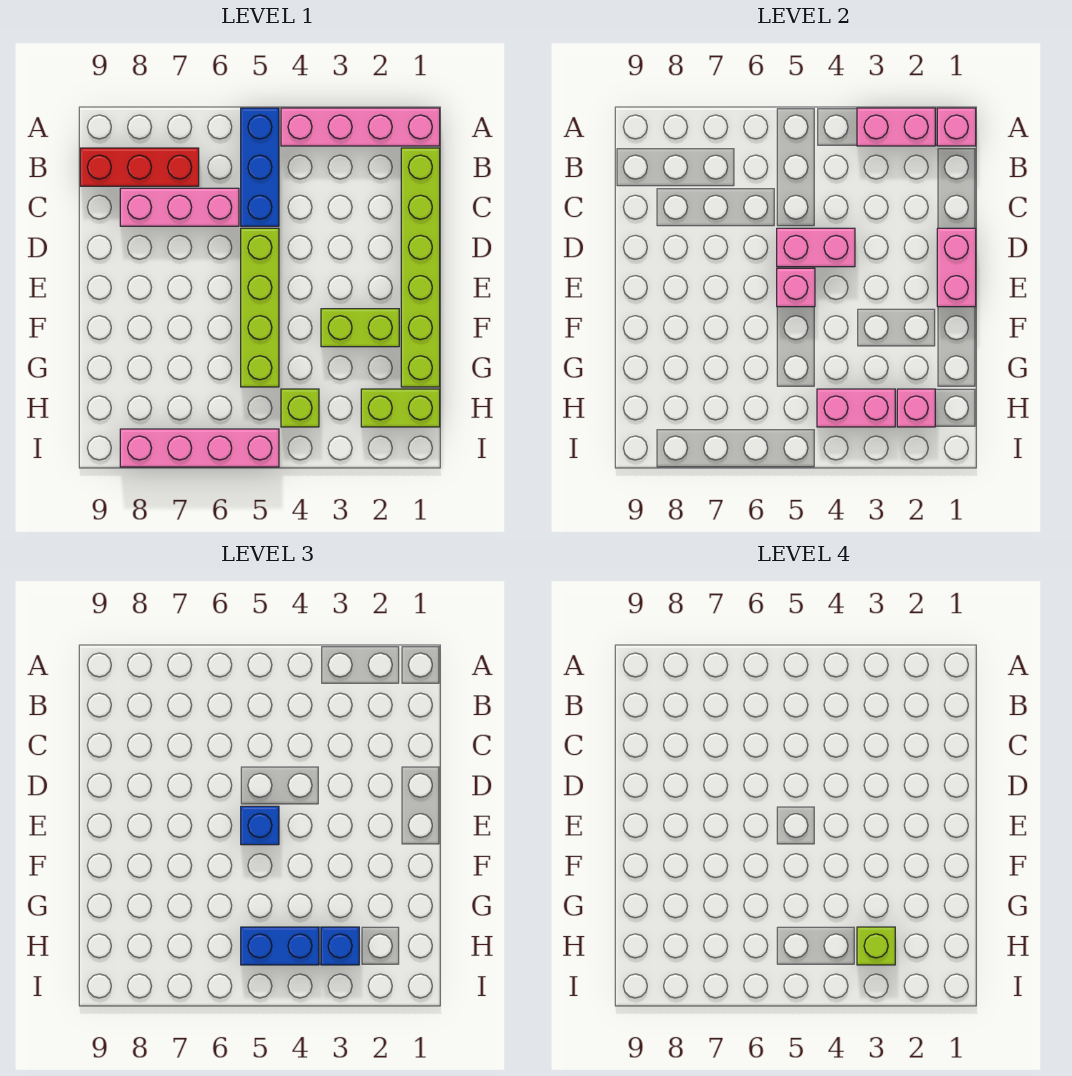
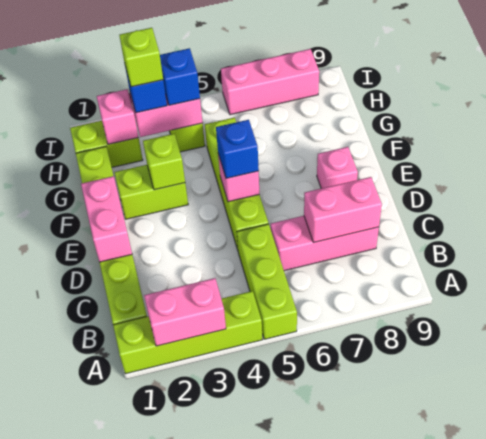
pink brick A1:A4 level 1 -> lime brick A1:A4 level 1
pink brick A1 level 2 -> pink brick E8 level 1
blue brick A5:C5 level 1 -> lime brick A5:C5 level 1
red brick B7:B9 level 1 -> none
pink brick D4:D5 level 2 -> pink brick C7:C8 level 2
none -> lime brick F3 level 2
blue brick H4:H5 level 3 -> blue brick H4 level 3
pink brick I5:I8 level 1 -> pink brick I6:I8 level 1

